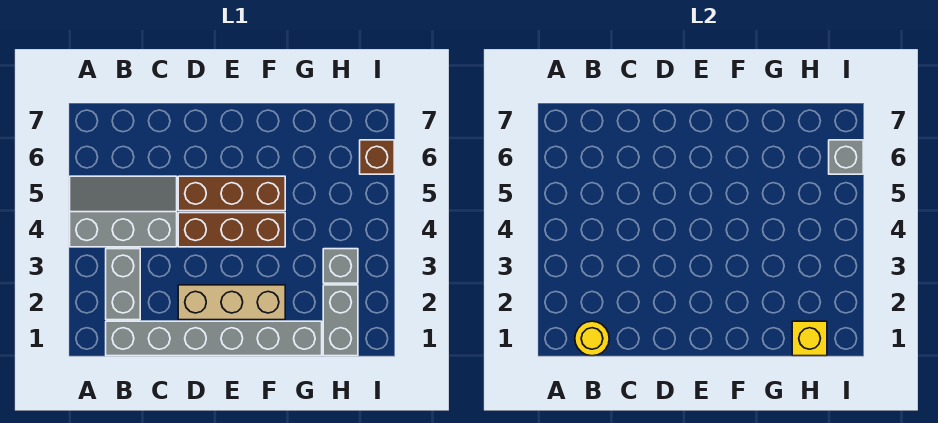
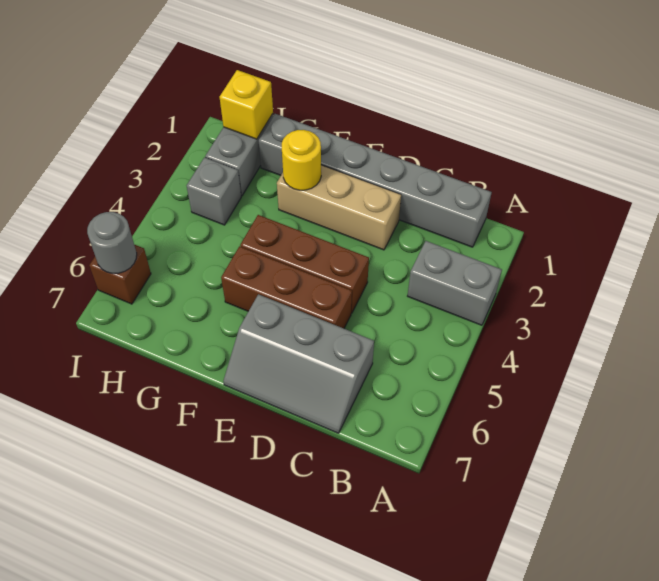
grey slope A4:C5 level 1 top 4 -> grey slope C6:E7 level 1 top 6
yellow round brick B1 level 2 -> yellow round brick F2 level 2
grey brick B2:B3 level 1 -> grey brick A3:B3 level 1
grey brick I6 level 2 -> grey round brick I6 level 2

